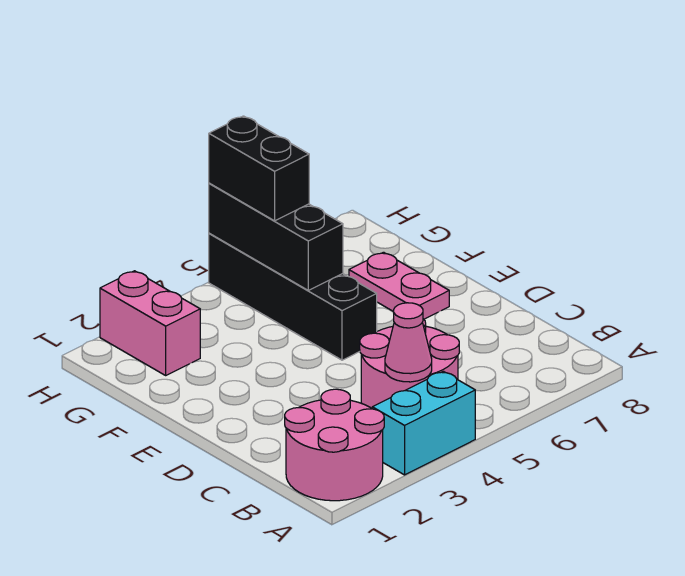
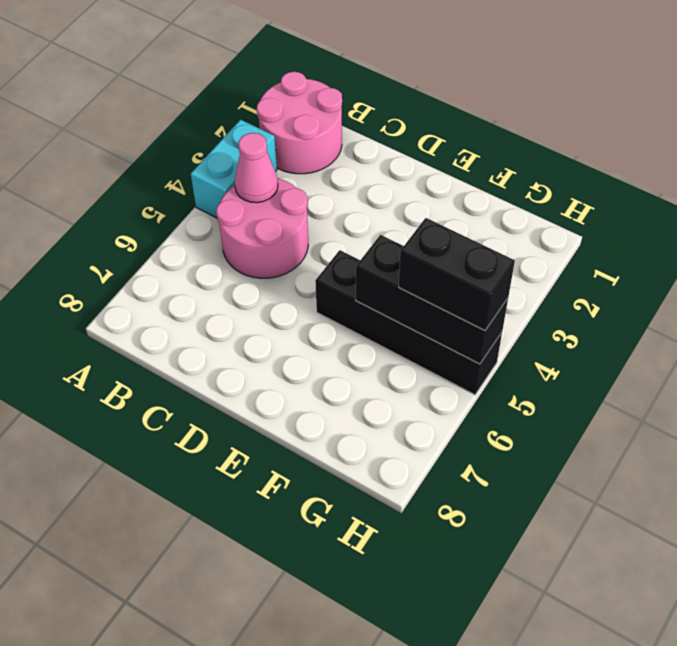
pink plate E7:F7 level 1 -> none
pink brick G2:H2 level 1 -> none

